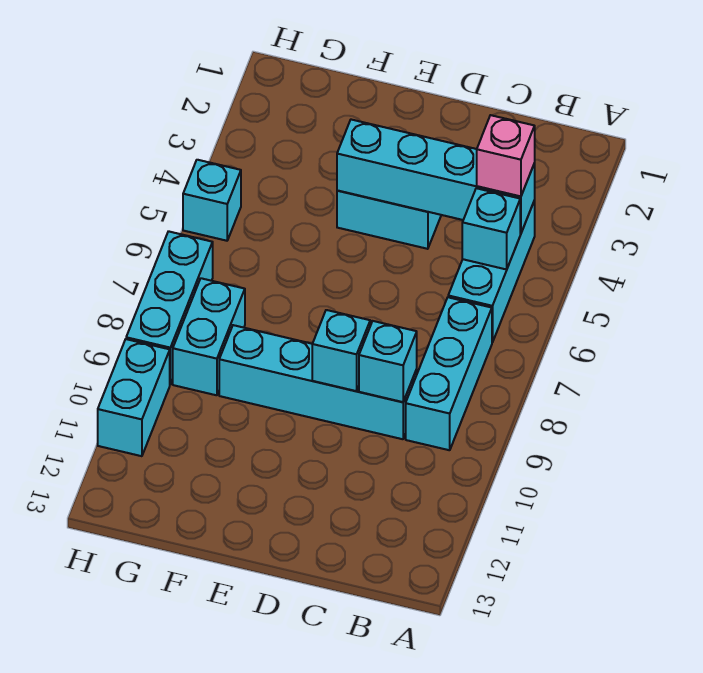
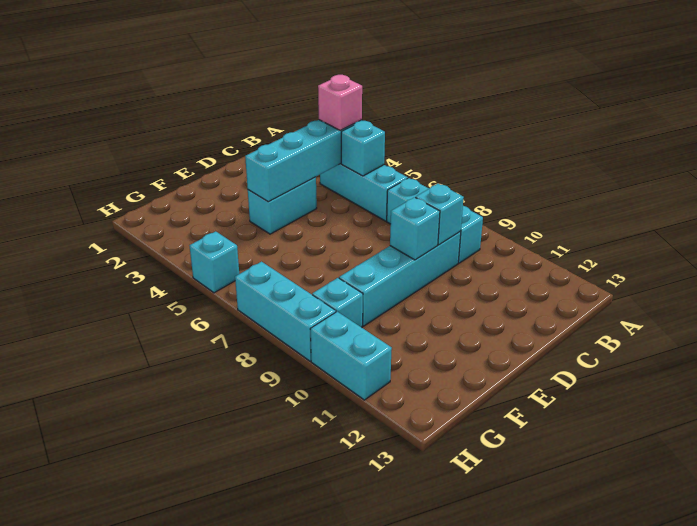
cyan brick G8:G9 level 1 -> cyan brick G9 level 1

